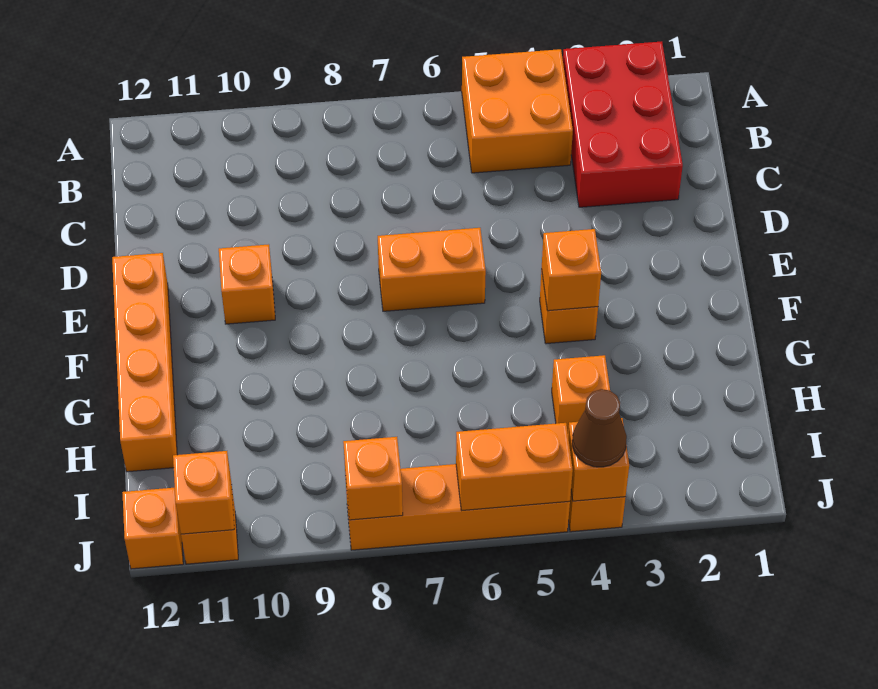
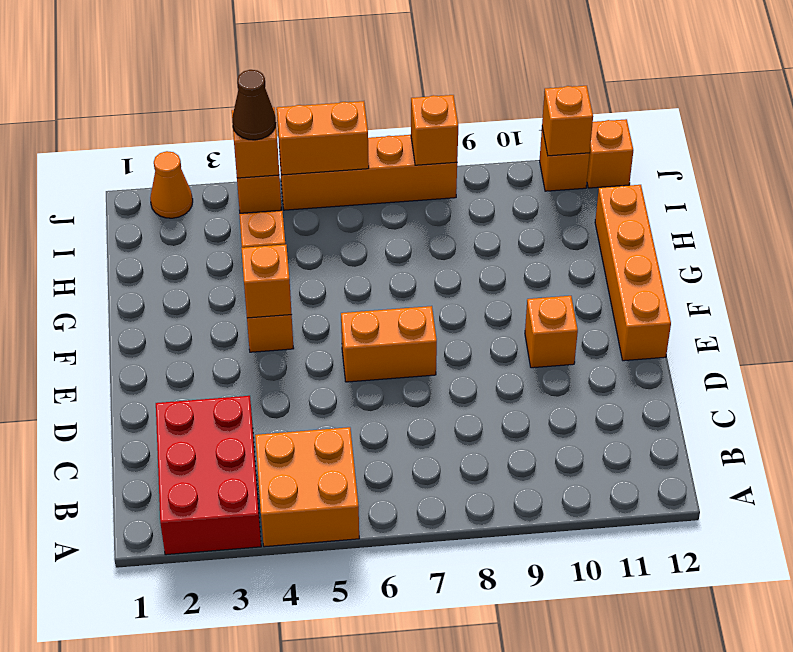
none -> orange cone J2 level 1

